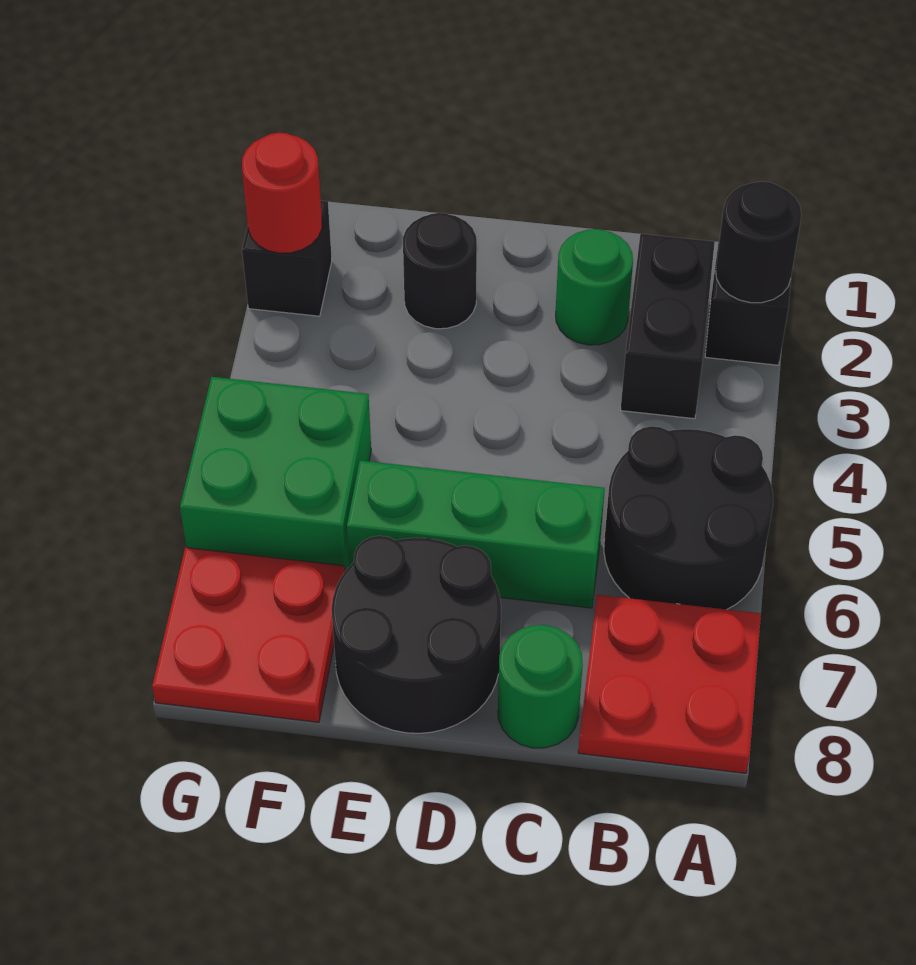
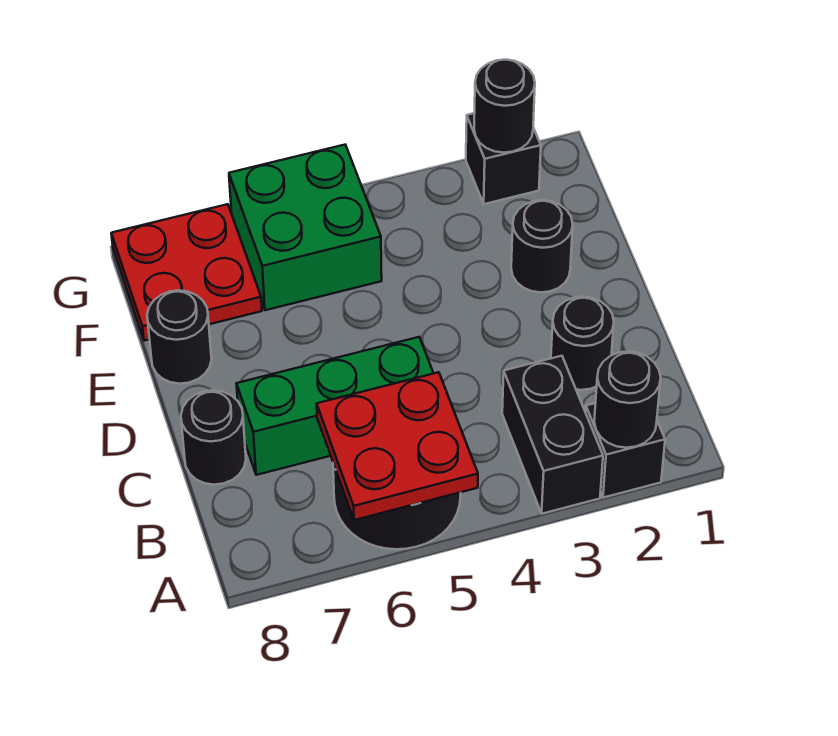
red plate A7:B8 level 1 -> red plate A5:B6 level 2
black brick B2:B3 level 1 -> black brick A3:B3 level 1
green round brick C2 level 1 -> black round brick C2 level 1
green brick C6:E6 level 1 -> green brick C5:C7 level 1
green round brick C8 level 1 -> black round brick C8 level 1
black round brick D7:E8 level 1 -> black round brick E8 level 1
red round brick G2 level 2 -> black round brick G2 level 2

